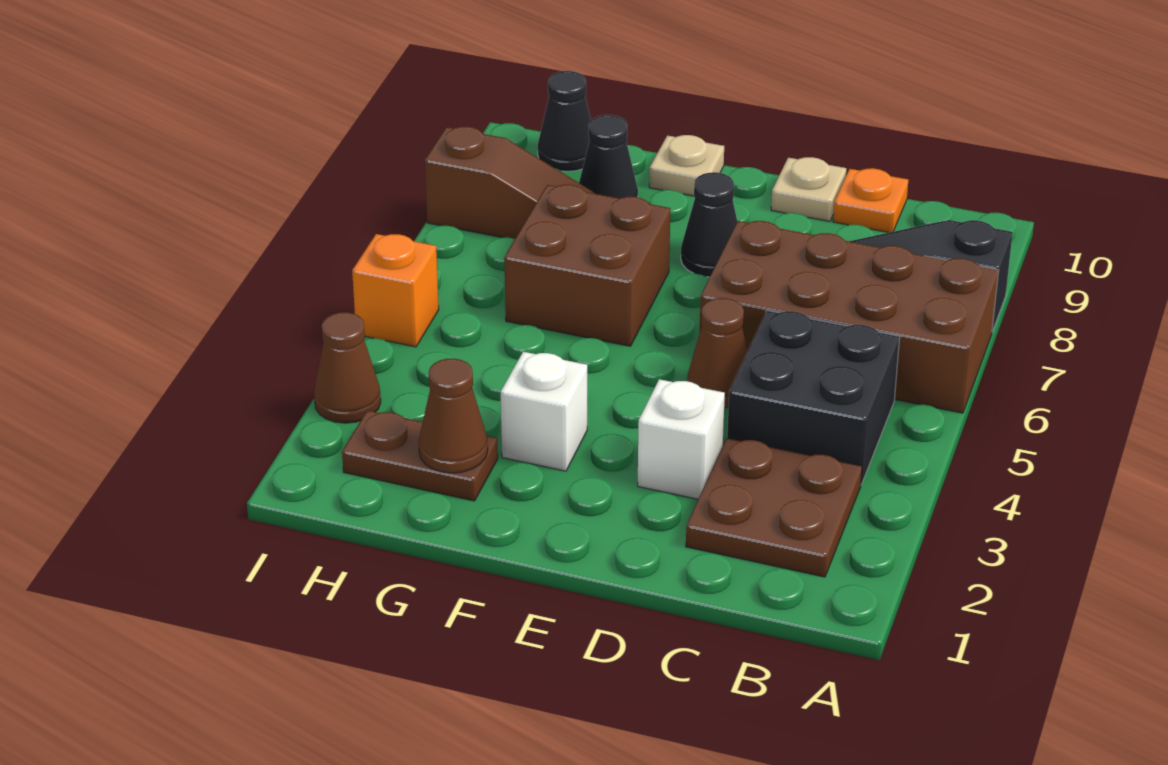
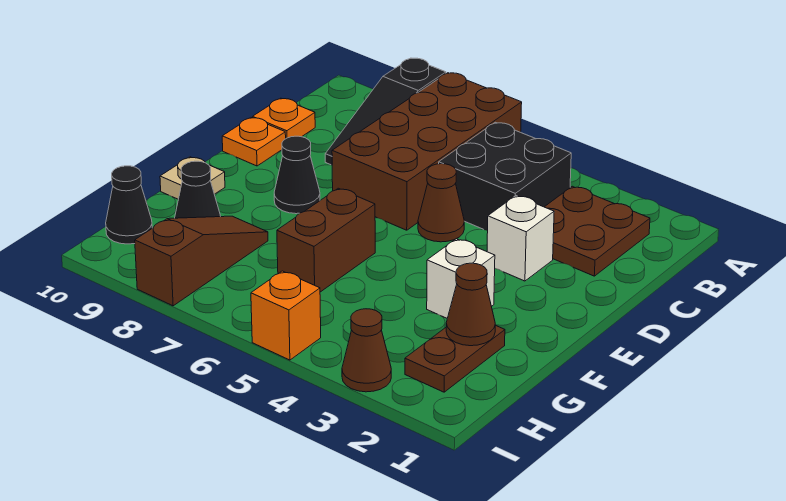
tan plate D10 level 1 -> orange plate D10 level 1
brown brick F6:G7 level 1 -> brown brick F6:G6 level 1

